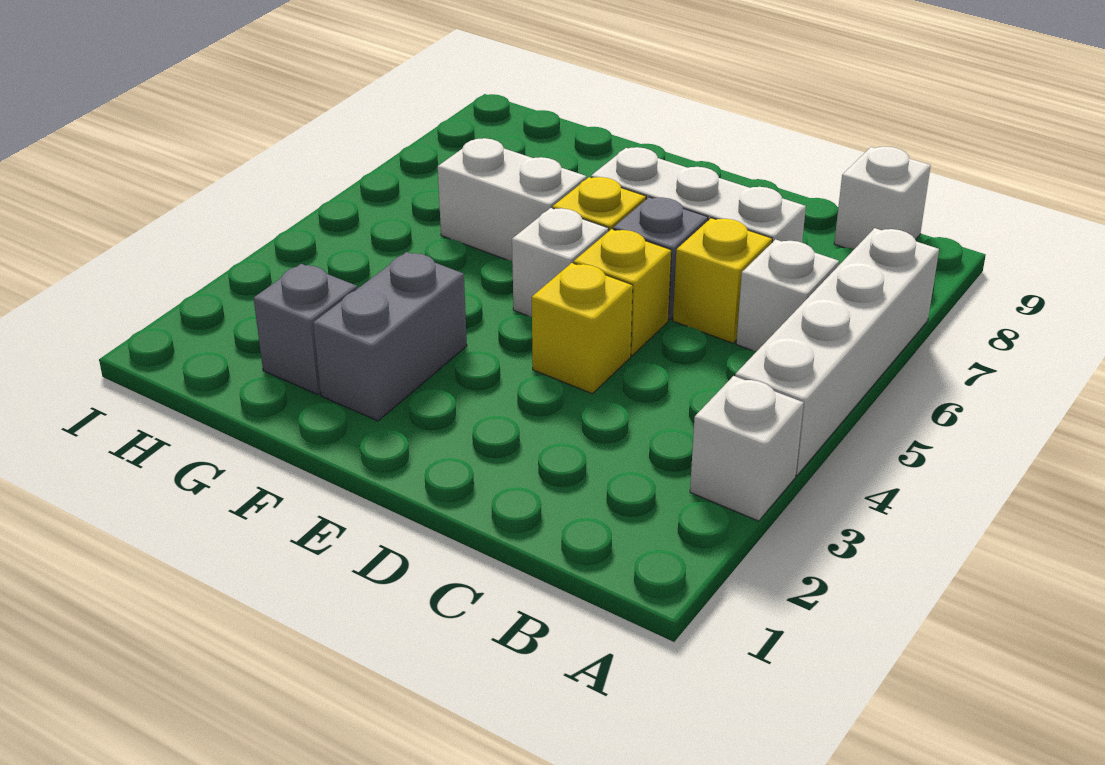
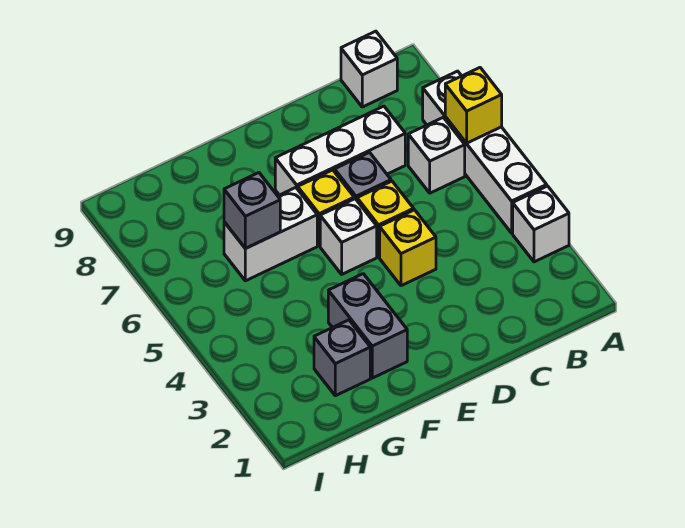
yellow brick C6 level 1 -> yellow brick A6 level 2
none -> grey brick G6 level 2

